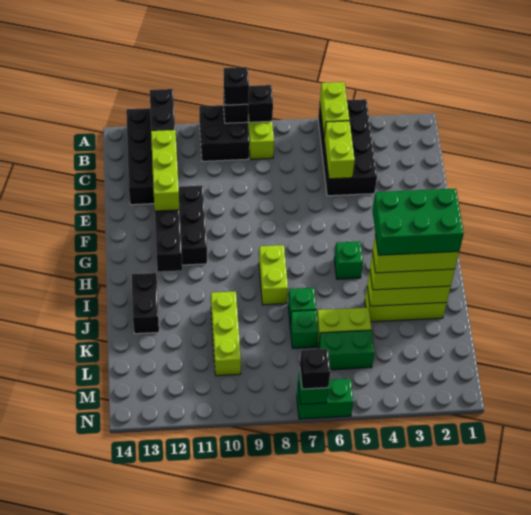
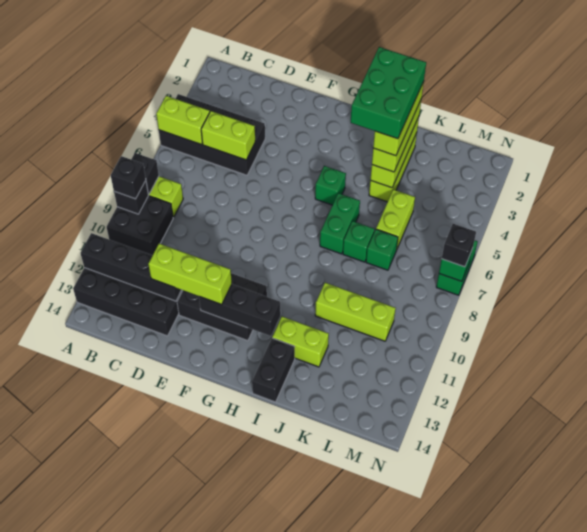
lime brick H8:I8 level 1 -> lime brick I12:J12 level 1
black brick I13:J13 level 1 -> black brick I13:I14 level 1
green brick L5:L6 level 1 -> green brick I6:I7 level 1

